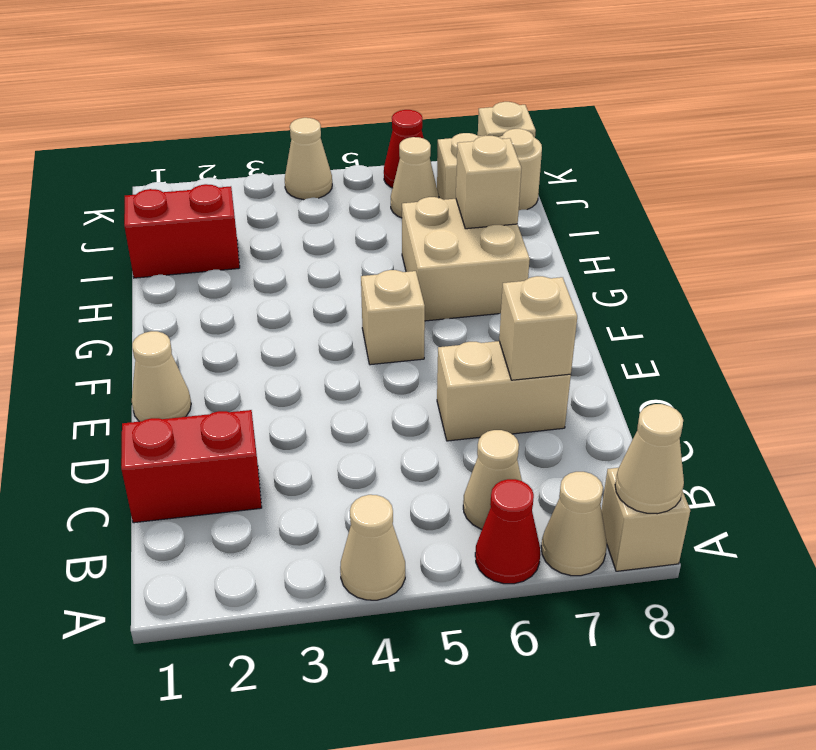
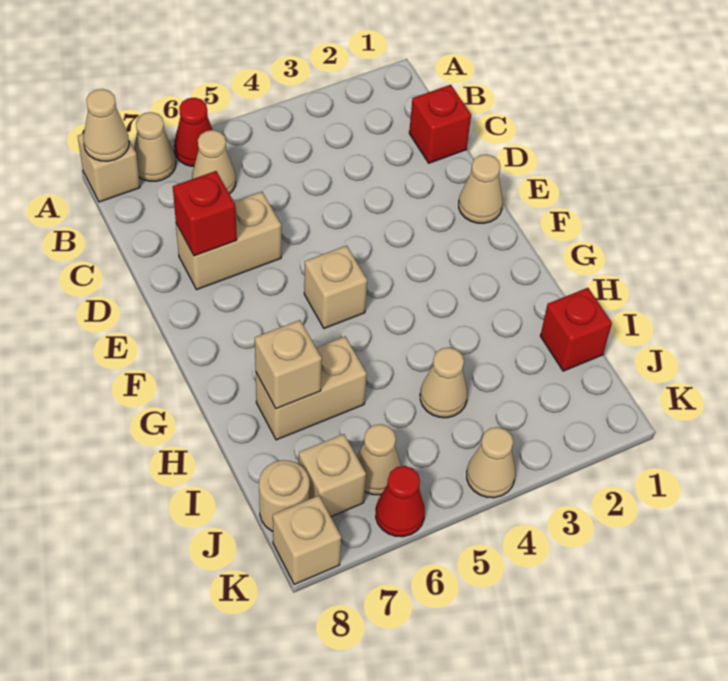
tan cone A4 level 1 -> tan cone I4 level 1
red brick C1:C2 level 1 -> red brick C1 level 1
tan brick D7 level 2 -> red brick D7 level 2
tan brick G6:H7 level 1 -> tan brick H6:H7 level 1
red brick I1:I2 level 1 -> red brick I1 level 1

